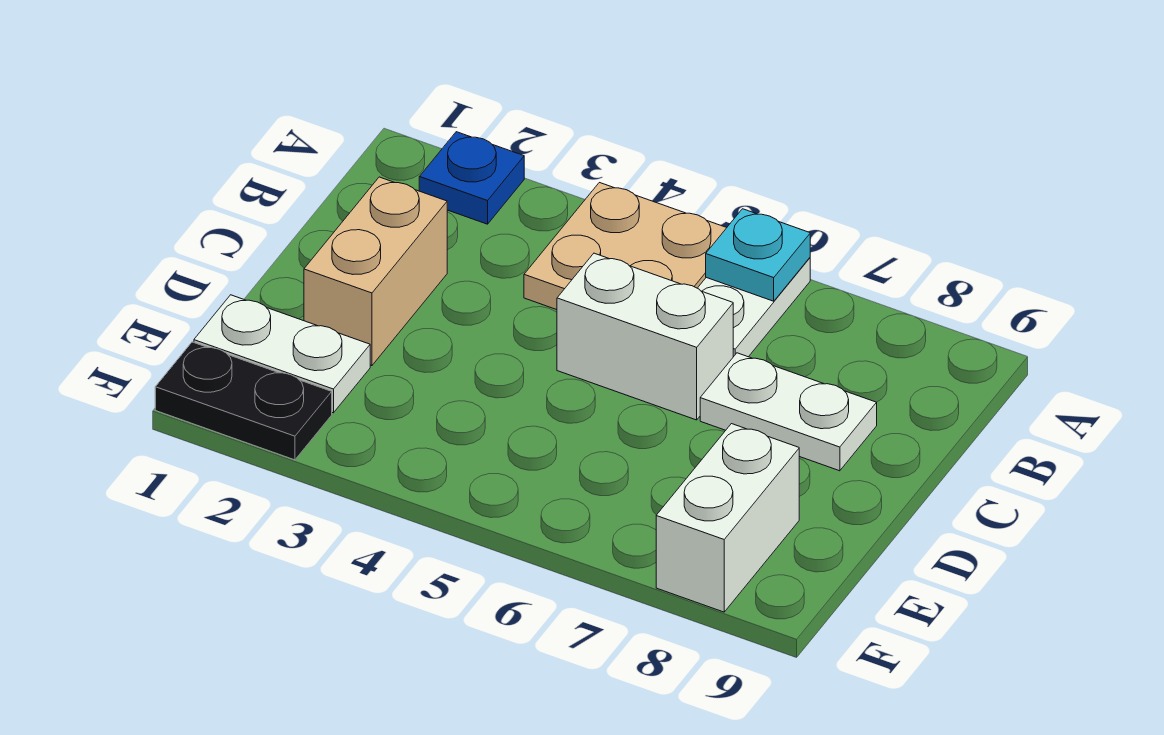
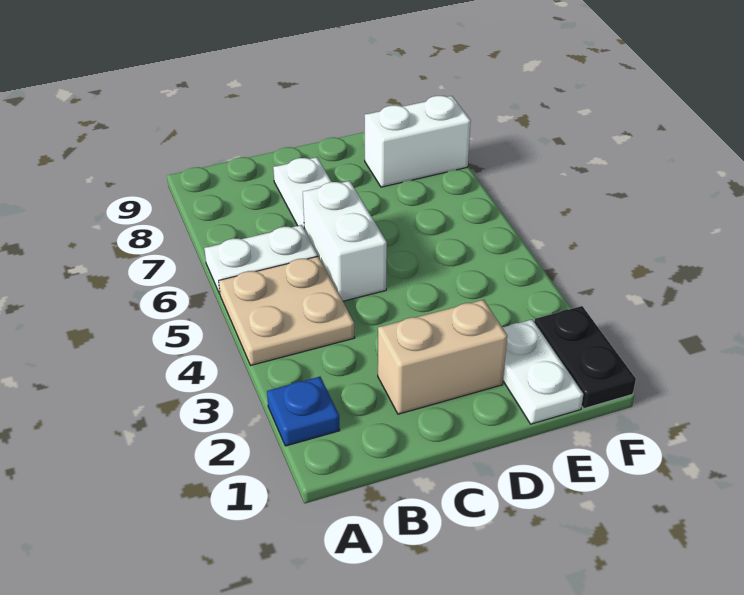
cyan plate A6 level 2 -> none

